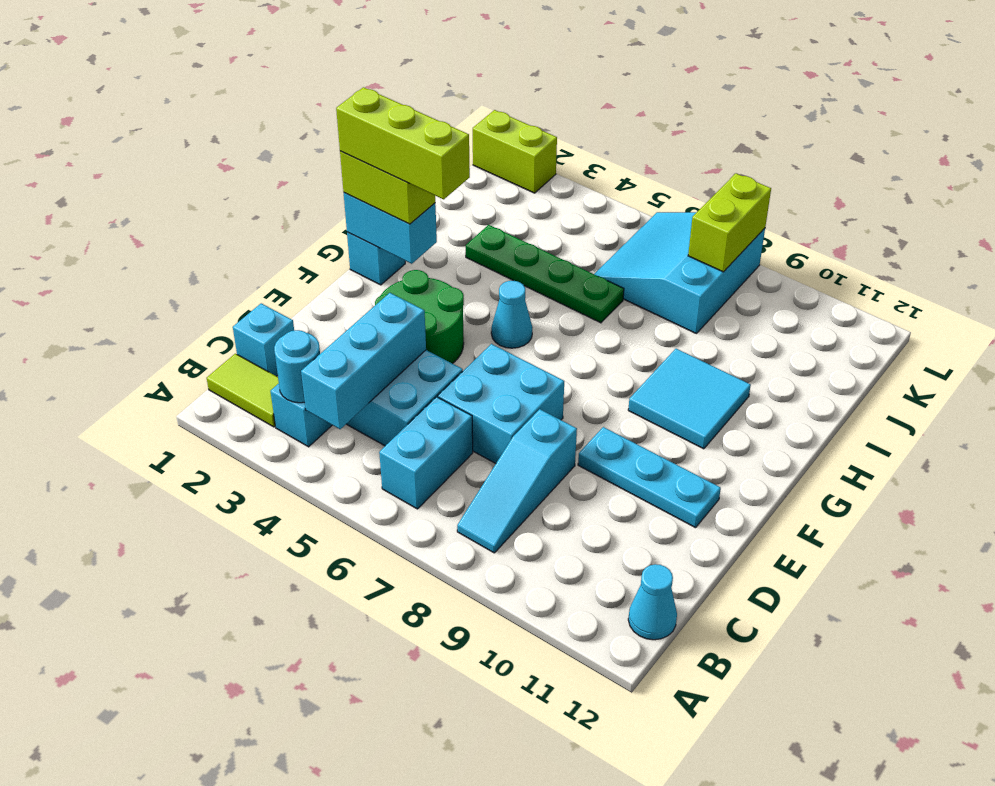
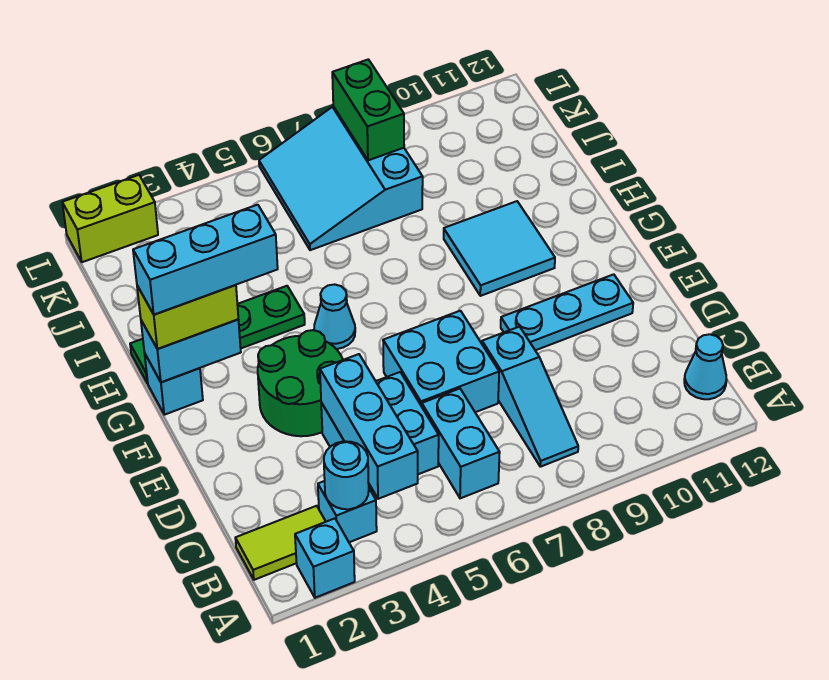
cyan brick C1 level 1 -> cyan brick A2 level 1
lime brick G1:G3 level 4 -> cyan brick G1:G3 level 4
green plate I3:I6 level 1 -> green plate H1:H4 level 1
lime brick K8:L8 level 2 -> green brick K8:L8 level 2

